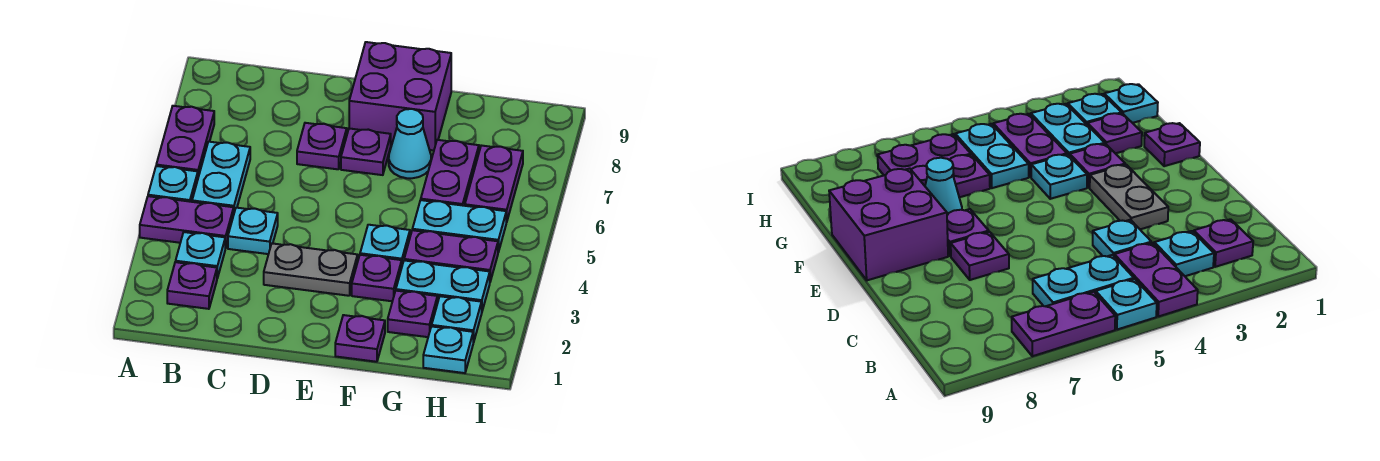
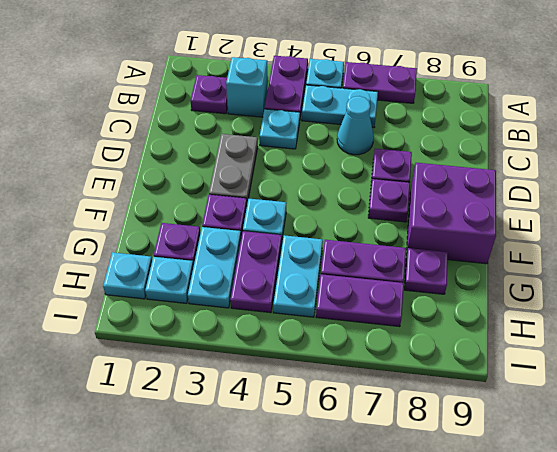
cyan plate B3 level 1 -> cyan brick B3 level 1
purple plate F1 level 1 -> purple plate G8 level 1
cyan cone F7 level 1 -> cyan cone C6 level 1

